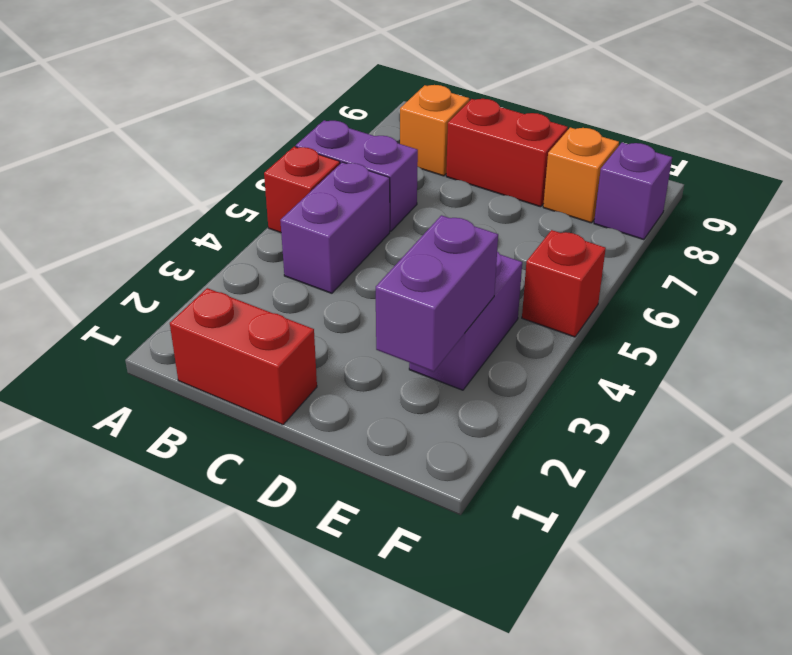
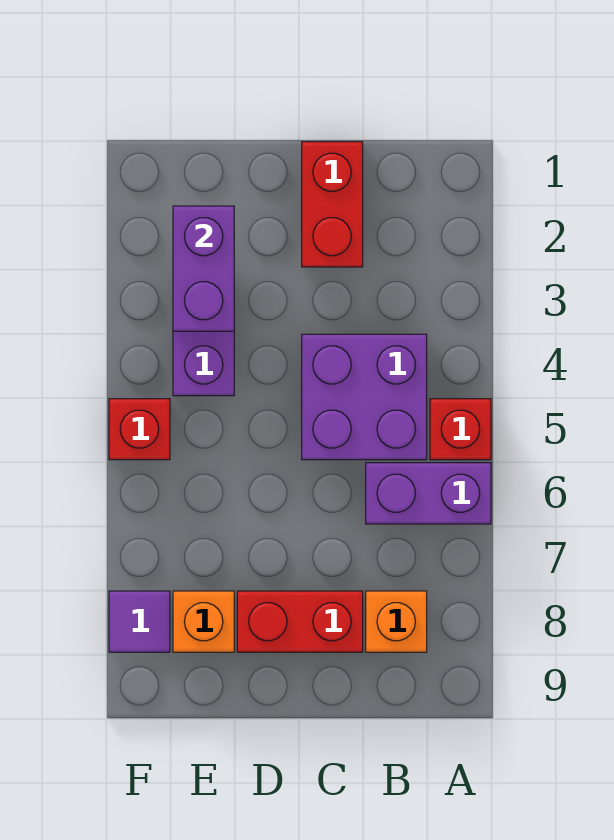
red brick B1:C1 level 1 -> red brick C1:C2 level 1
purple brick B4:B5 level 1 -> purple brick B4:C5 level 1
purple brick F8 level 1 -> purple tile F8 level 1

